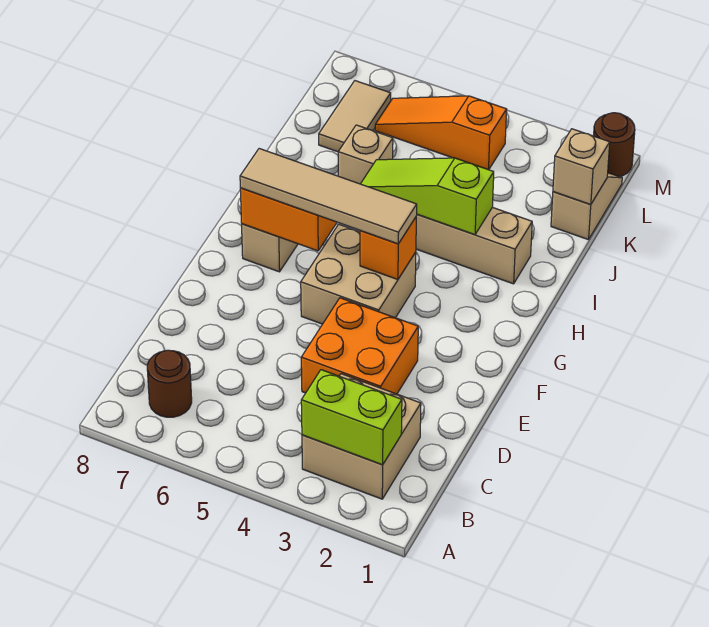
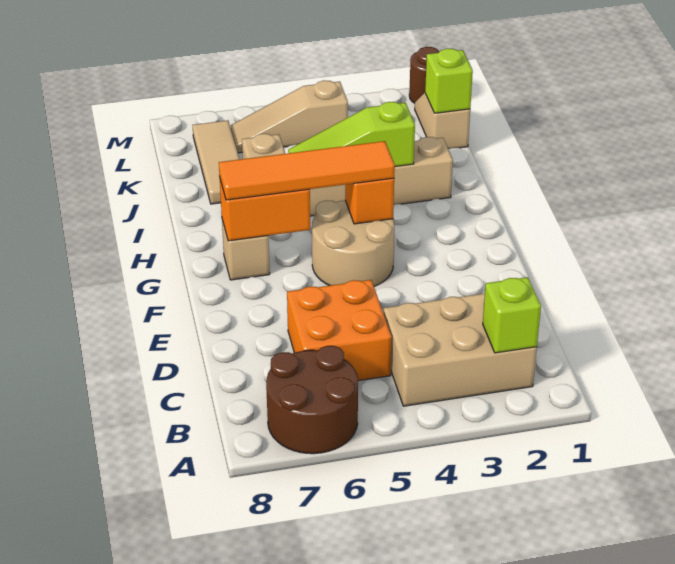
tan brick B2:C3 level 1 -> tan brick B2:C4 level 1
lime brick B2:B3 level 2 -> lime brick B2 level 2
brown round brick B7 level 1 -> brown round brick A6:B7 level 1
orange brick D3:E4 level 1 -> orange brick C5:D6 level 1
tan brick F4:G5 level 1 -> tan round brick F4:G5 level 1
tan tile G4:G7 level 3 -> orange tile G4:G7 level 3
tan brick K1 level 2 -> lime brick K1 level 2
tan tile K7:L7 level 1 -> tan tile J7:L7 level 1
orange slope L4:L6 level 1 top 4 -> tan slope L4:L6 level 1 top 4

